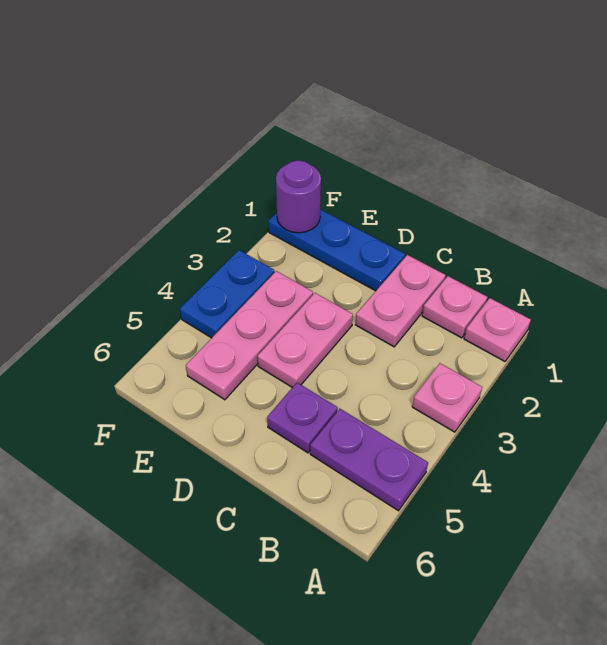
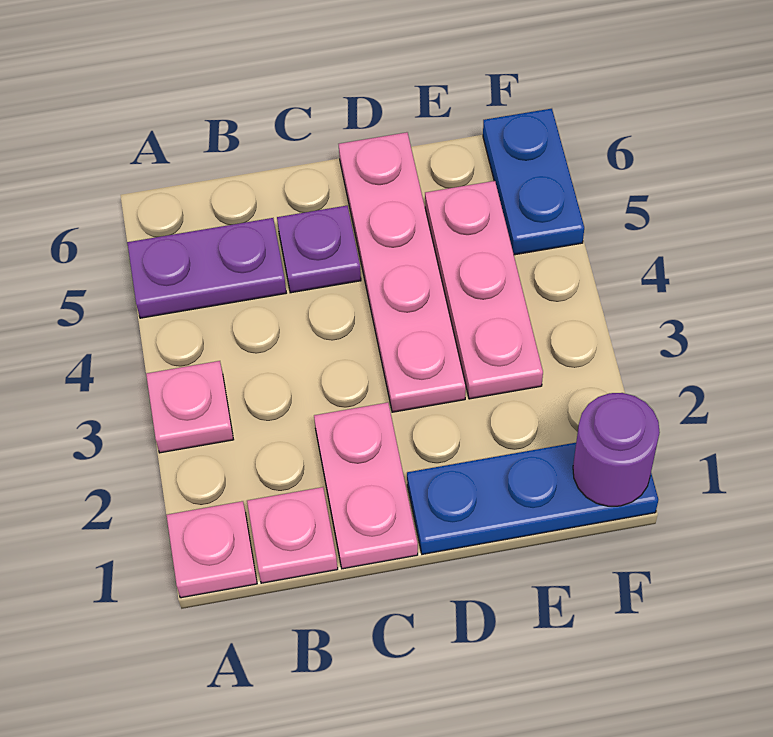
pink plate D3:D4 level 1 -> pink plate D3:D6 level 1
blue plate F3:F4 level 1 -> blue plate F5:F6 level 1

